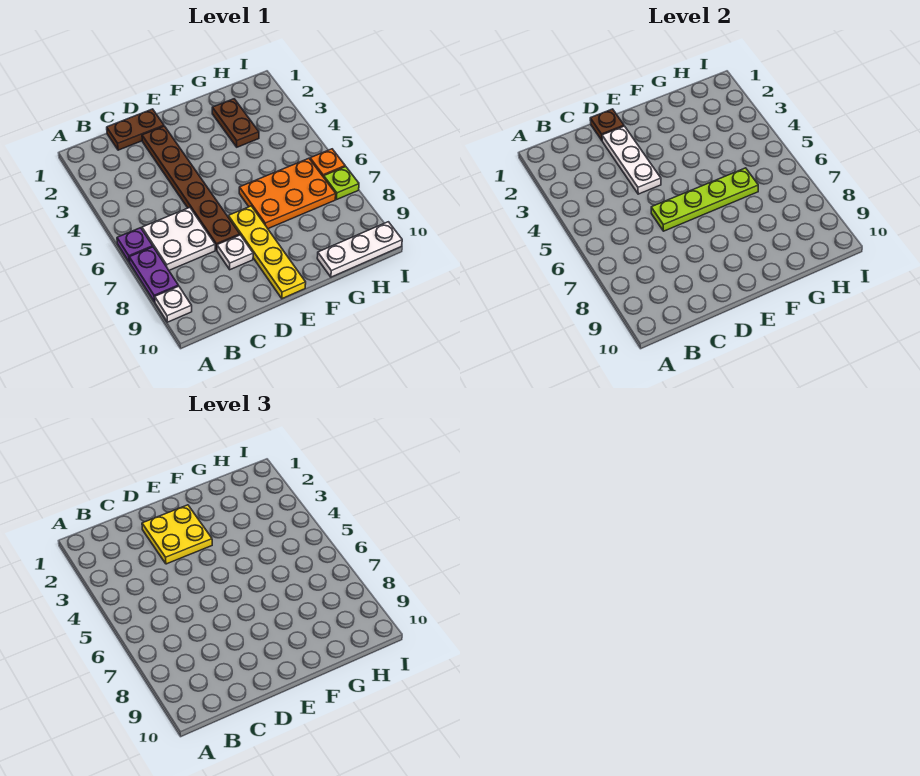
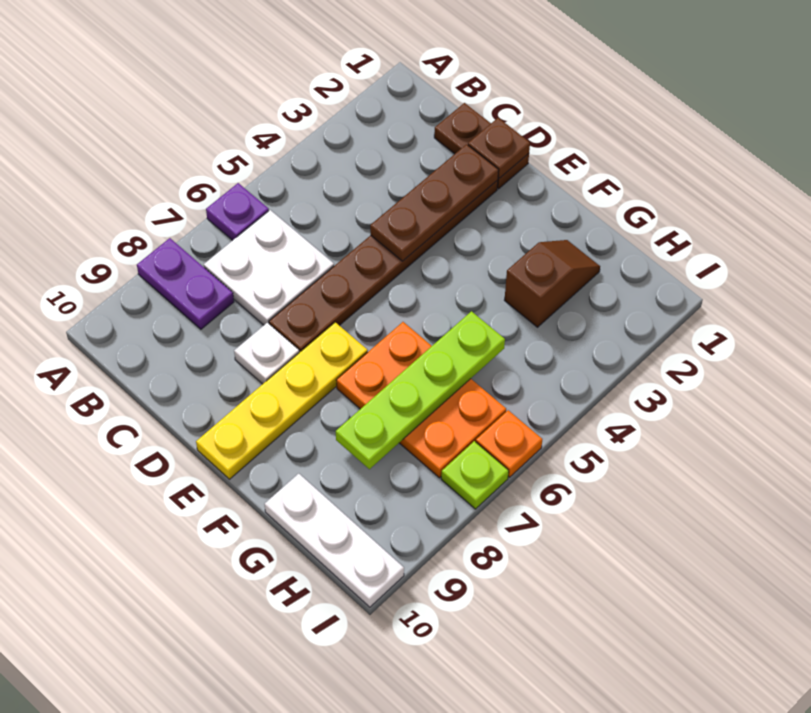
purple plate A7:A8 level 1 -> purple plate A8:B8 level 1
white plate A9 level 1 -> none
white plate D2:D4 level 2 -> brown plate D2:D4 level 2
yellow plate D2:E3 level 3 -> none
lime plate D6:G6 level 2 -> lime plate G5:G8 level 2
brown plate G2:G3 level 1 -> brown slope G2:G3 level 1 top 3

